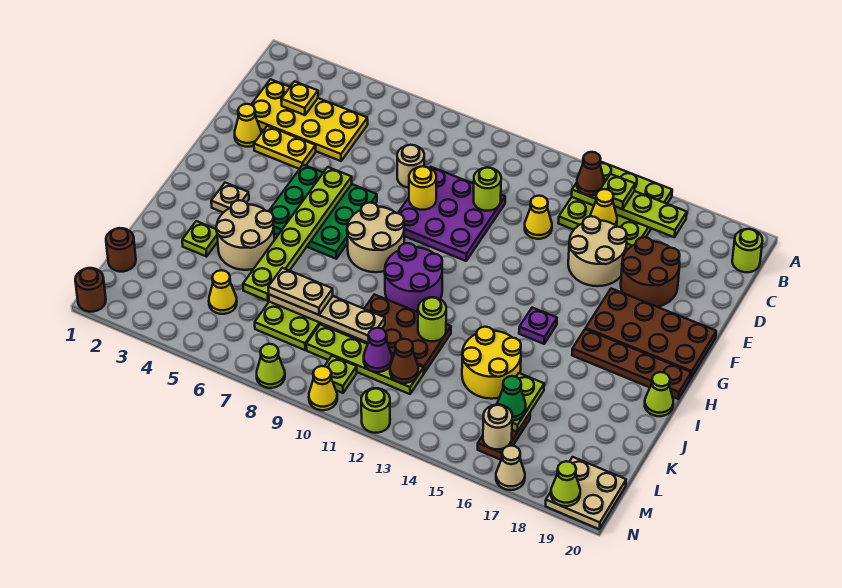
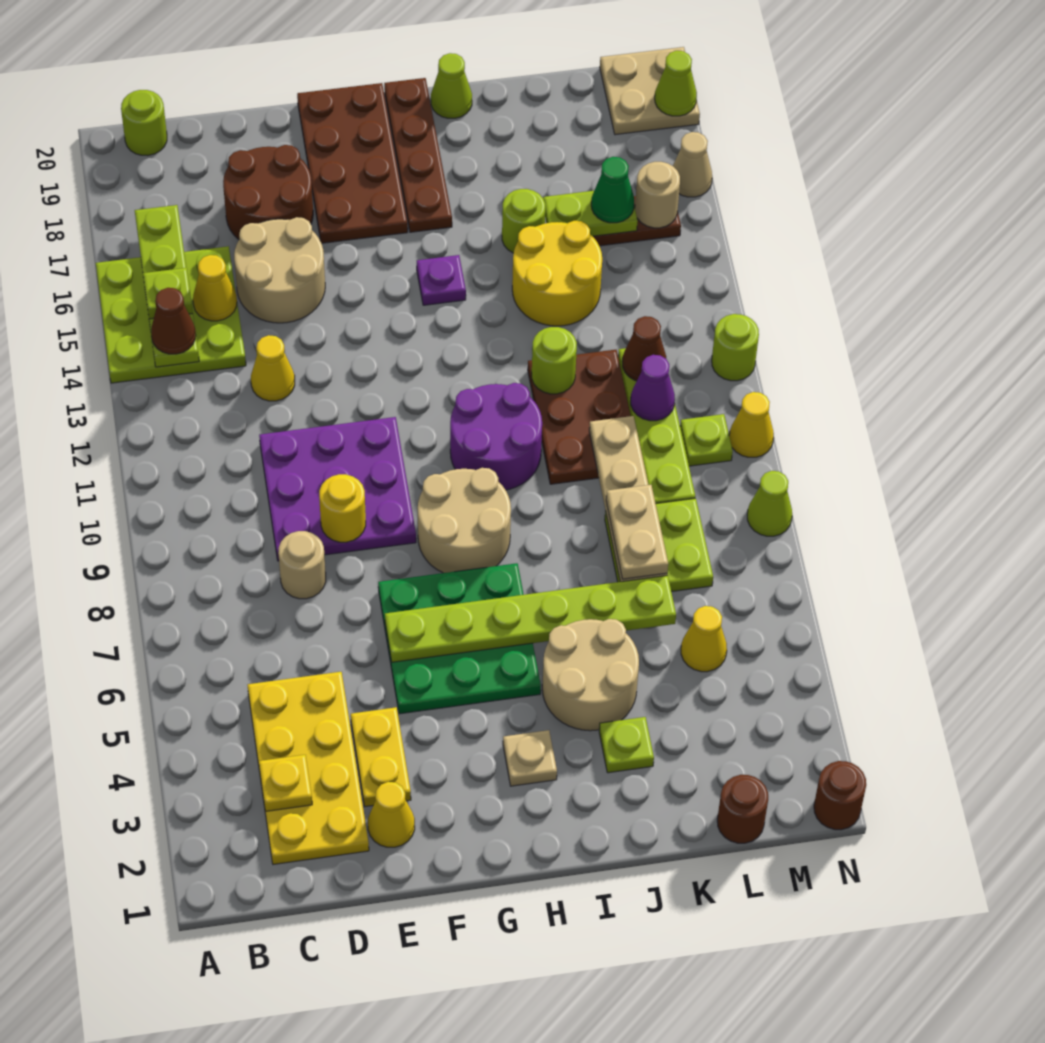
lime round brick D11 level 2 -> lime round brick J16 level 1

